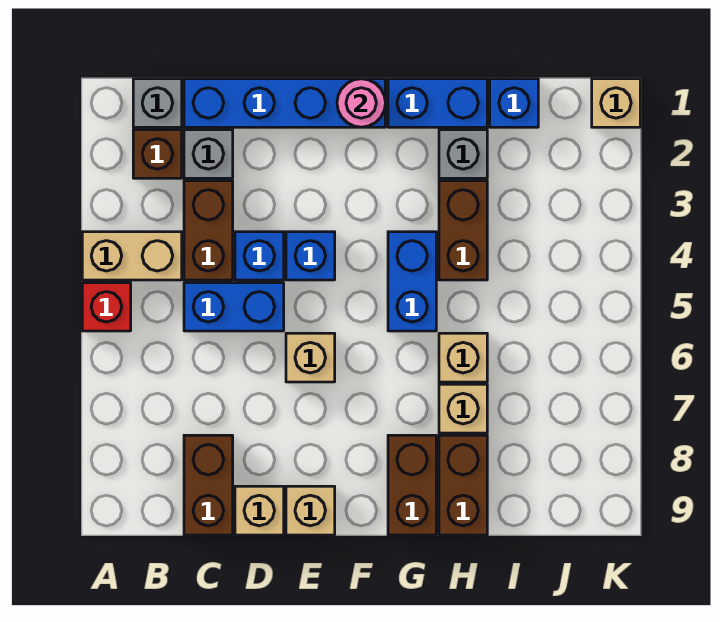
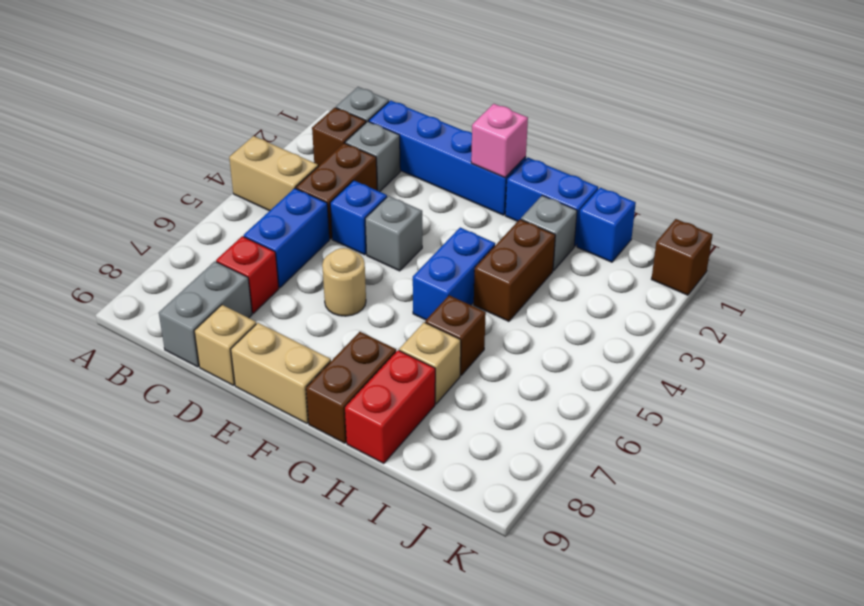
red brick A5 level 1 -> red brick C7 level 1
blue brick C5:D5 level 1 -> blue brick C5:C6 level 1
brown brick C8:C9 level 1 -> grey brick C8:C9 level 1
blue brick E4 level 1 -> grey brick E4 level 1
tan brick E6 level 1 -> tan round brick E6 level 1
tan brick E9 level 1 -> tan brick E9:F9 level 1
pink round brick F1 level 2 -> pink brick F1 level 2
tan brick H6 level 1 -> brown brick H6 level 1
brown brick H8:H9 level 1 -> red brick H8:H9 level 1
tan brick K1 level 1 -> brown brick K1 level 1

